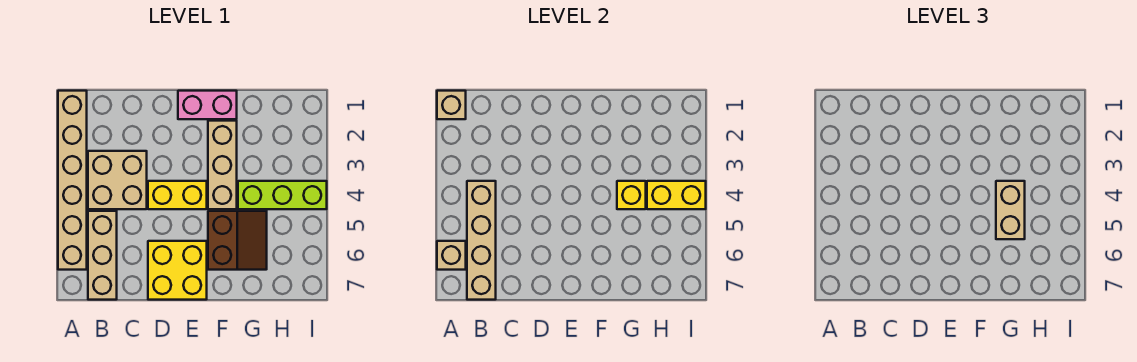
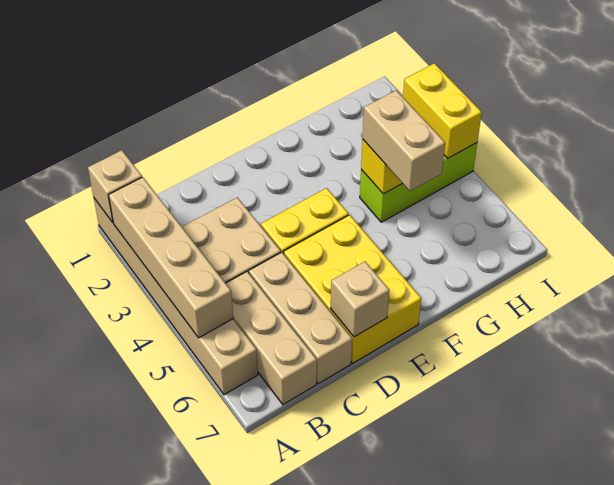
tan brick A6 level 2 -> tan brick D7 level 2
tan brick B4:B7 level 2 -> tan brick A2:A5 level 2
yellow brick D6:E7 level 1 -> yellow brick D5:E7 level 1
pink brick E1:F1 level 1 -> none
tan brick F2:F4 level 1 -> tan brick C5:C7 level 1
brown slope F5:G6 level 1 top F -> none
yellow brick H4:I4 level 2 -> yellow brick I3:I4 level 2

